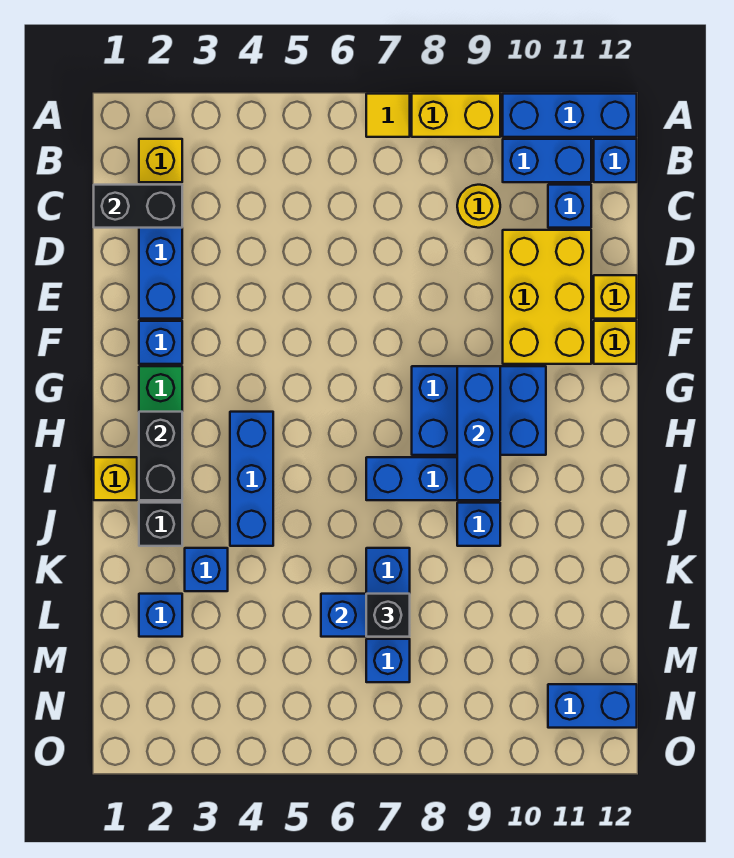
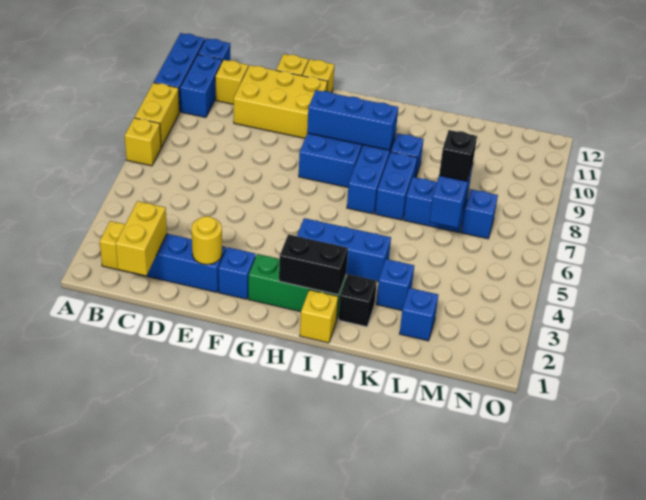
yellow tile A7 level 1 -> yellow brick A7 level 1
black brick C1:C2 level 2 -> yellow brick C1:C2 level 2
yellow round brick C9 level 1 -> yellow round brick E2 level 2
blue brick C11 level 1 -> yellow brick C11 level 1
blue brick N11:N12 level 1 -> blue brick J7:J8 level 1

